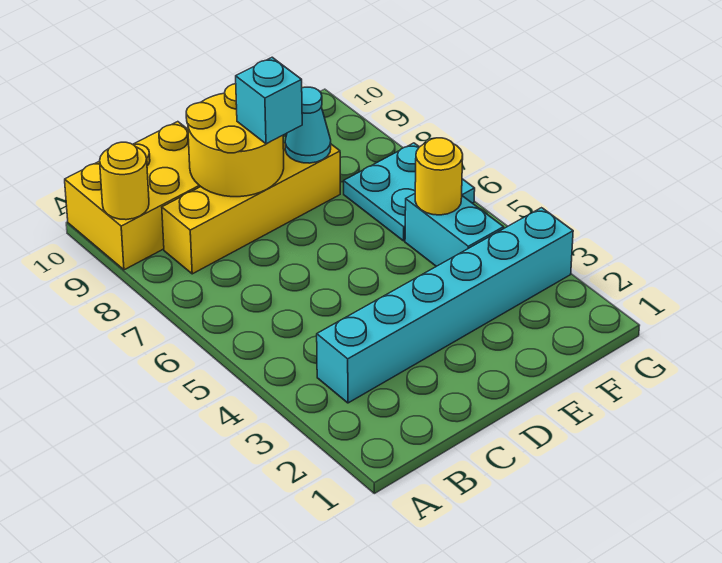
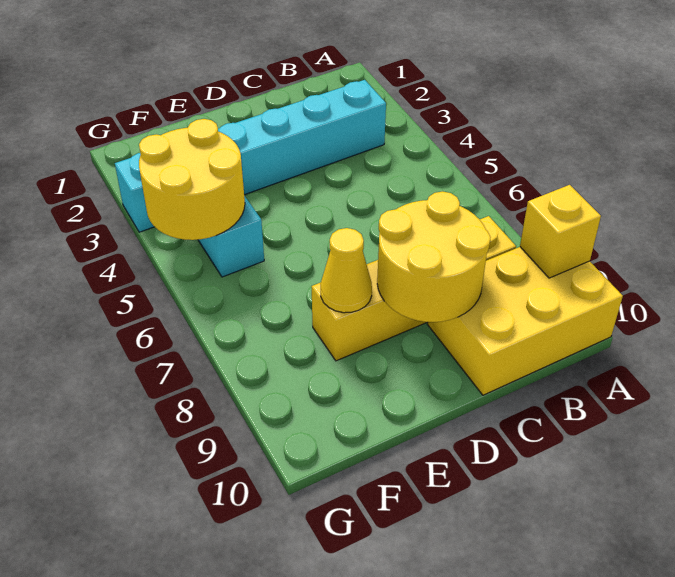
yellow round brick A9 level 2 -> yellow brick A9 level 2
cyan brick D8 level 3 -> none
cyan cone E8 level 2 -> yellow cone E8 level 2
yellow round brick F5 level 2 -> yellow round brick F4:G5 level 2
cyan plate F6:G7 level 1 -> none

